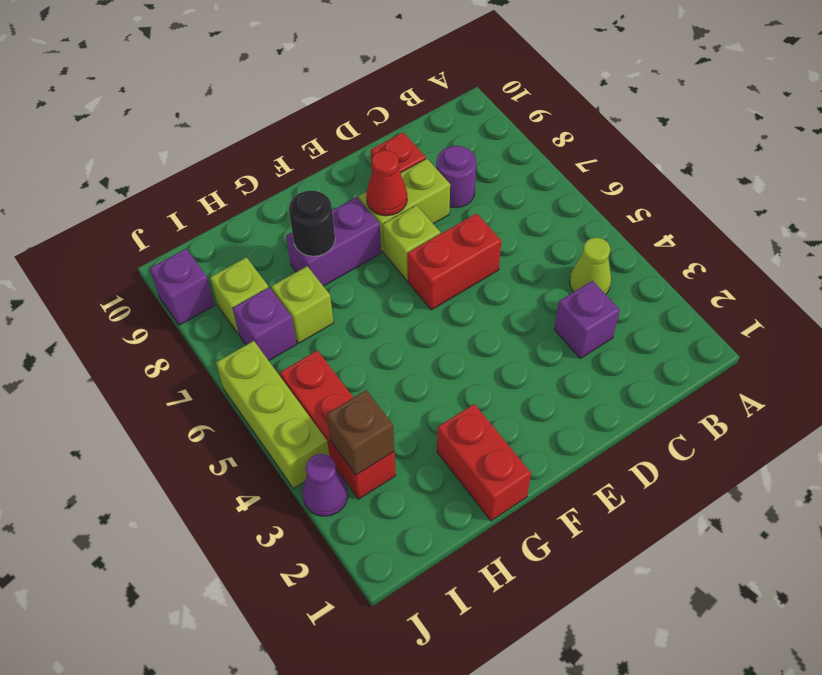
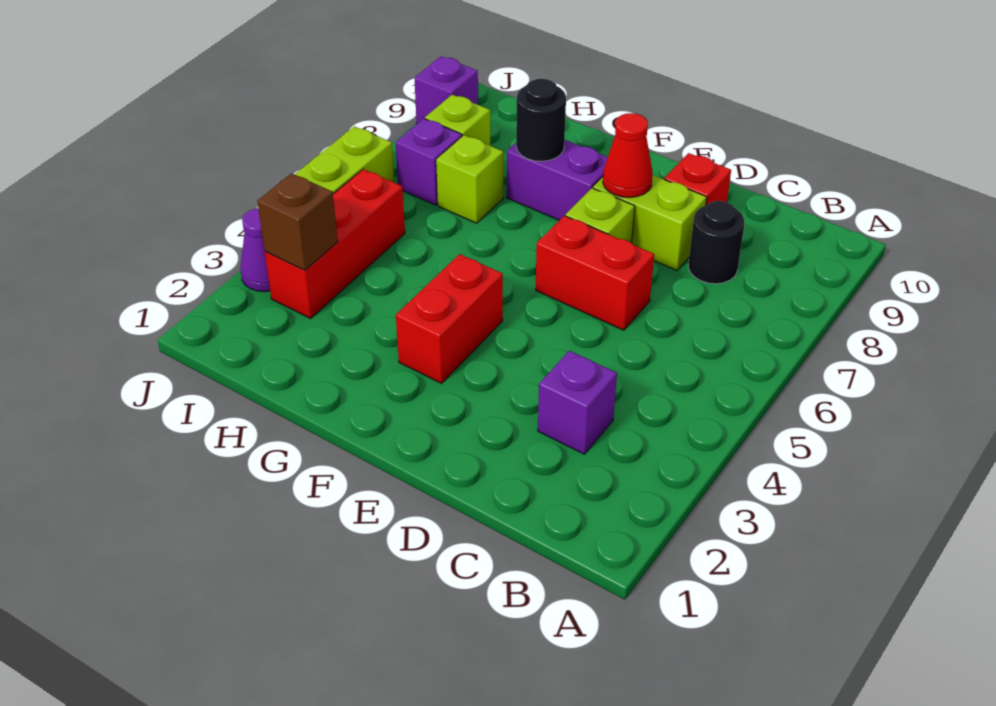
lime cone B4 level 1 -> none
purple round brick C8 level 1 -> black round brick C8 level 1
red brick G1:G2 level 1 -> red brick F3:F4 level 1

